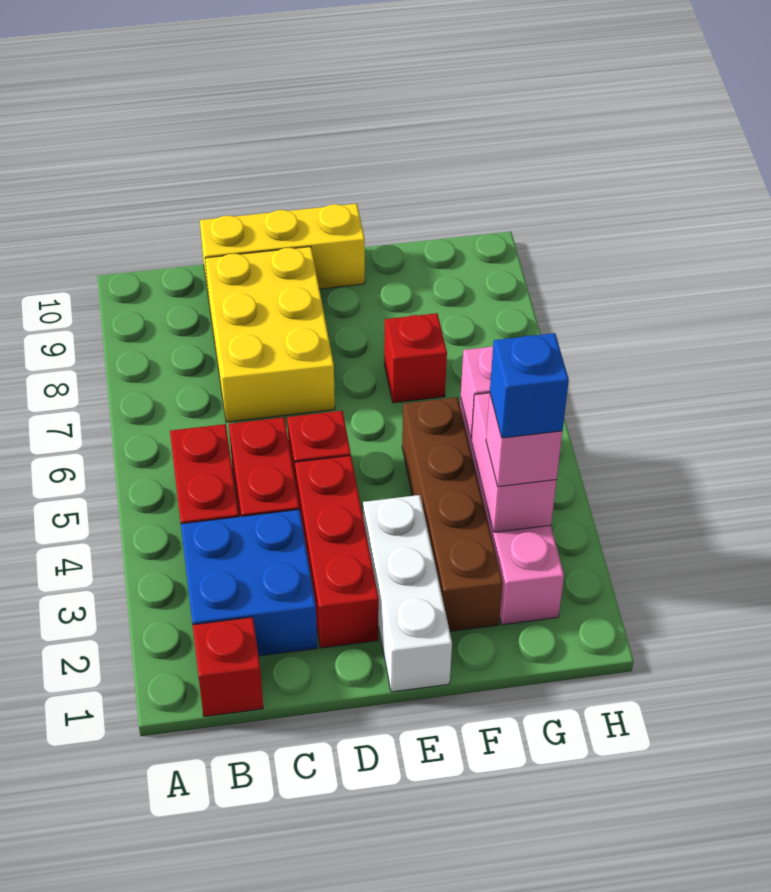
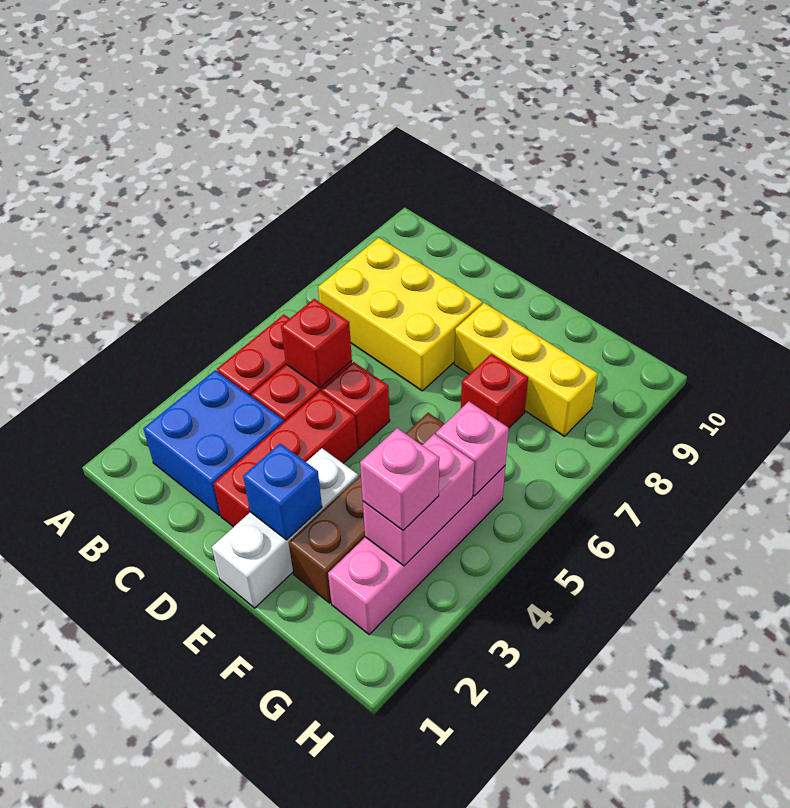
red brick B1 level 1 -> red brick C5 level 2
yellow brick C7:D9 level 1 -> yellow brick B7:D8 level 1
yellow brick C10:E10 level 1 -> yellow brick E8:G8 level 1
blue brick G3 level 4 -> blue brick E2 level 2

